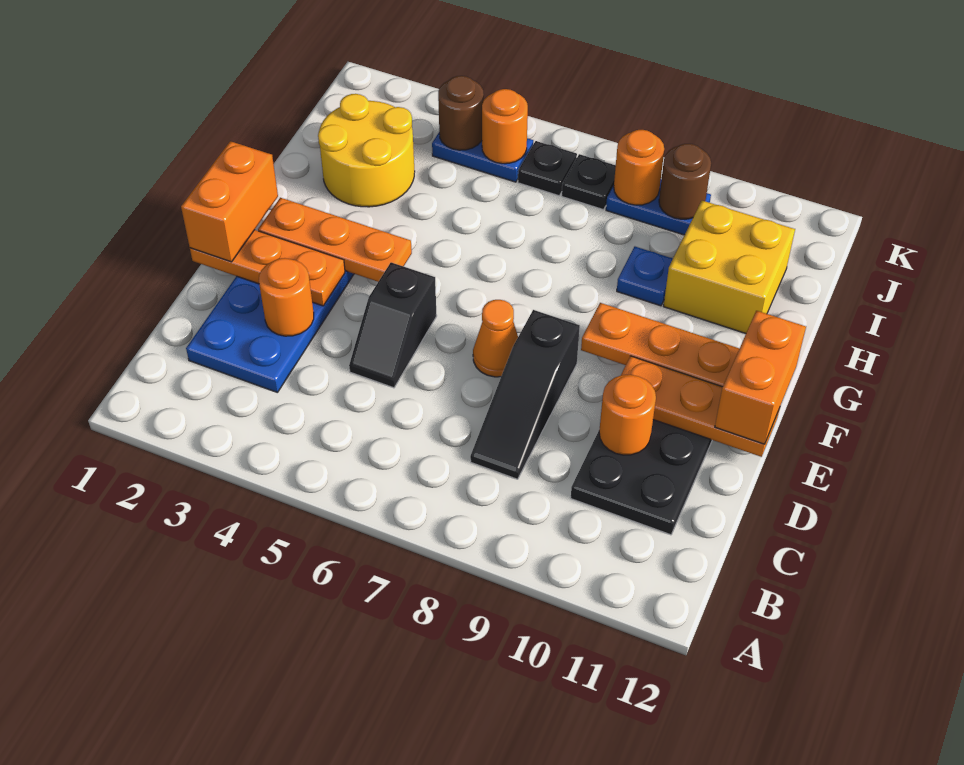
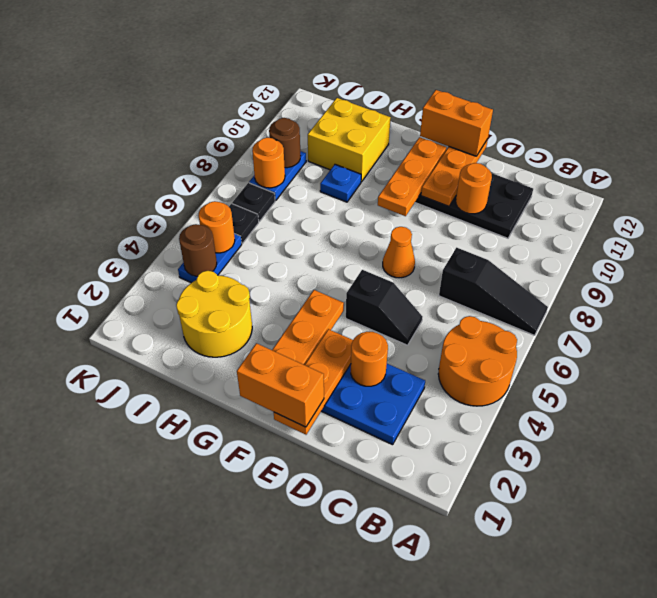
none -> orange round brick A4:B5 level 1
black slope C8:E8 level 1 top E -> black slope A7:C7 level 1 top C

